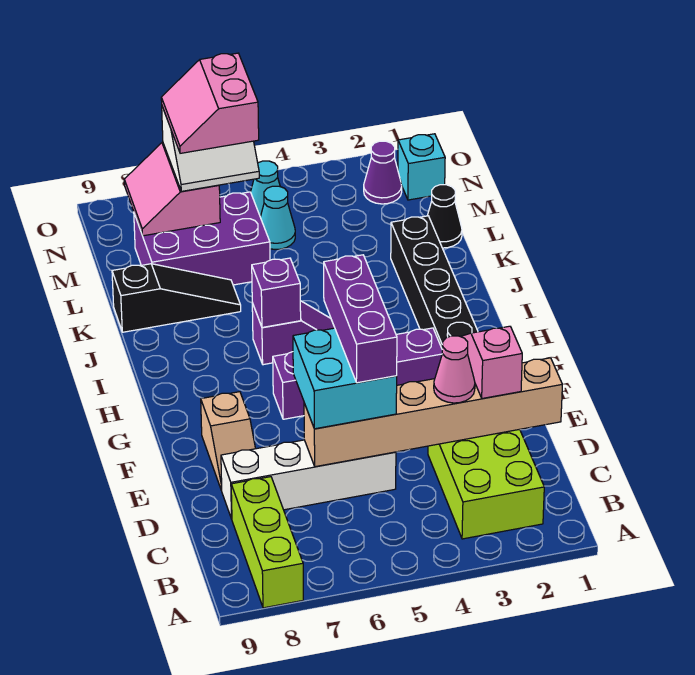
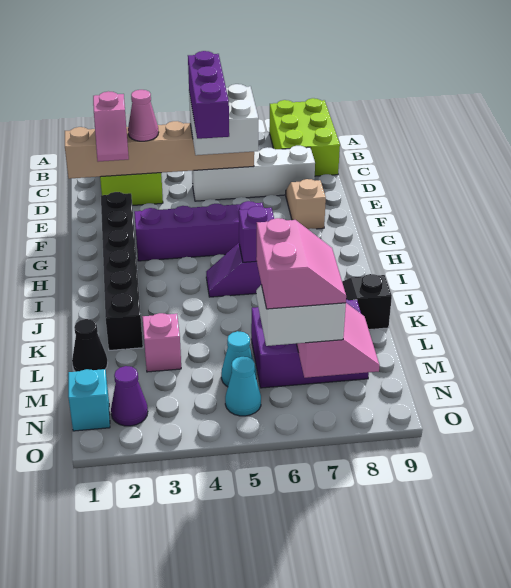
lime brick A8:C8 level 1 -> lime brick A8:C9 level 1
cyan brick D5:E6 level 3 -> white brick D5:E6 level 3
none -> pink brick L3 level 1

